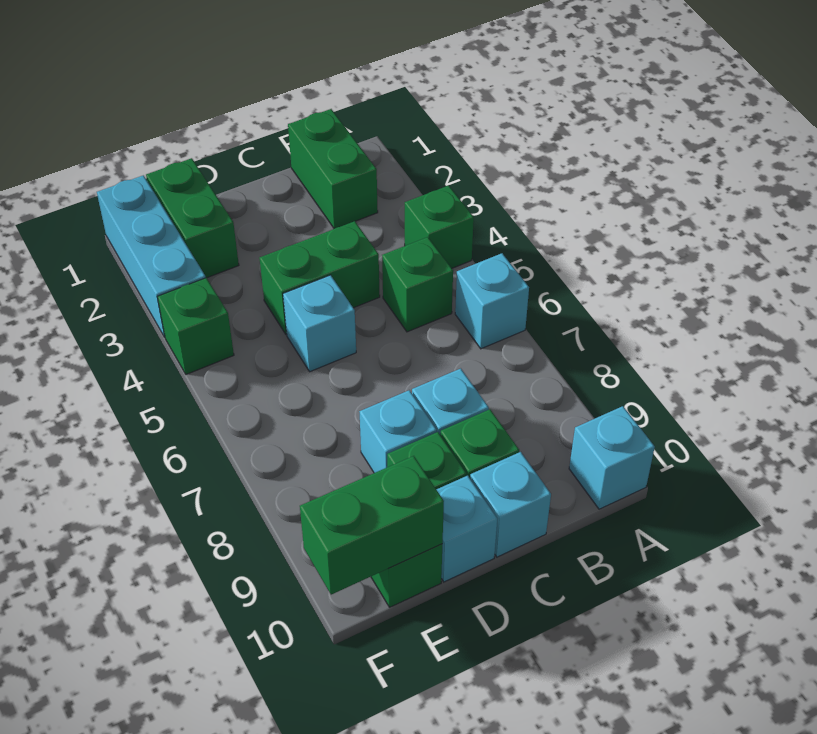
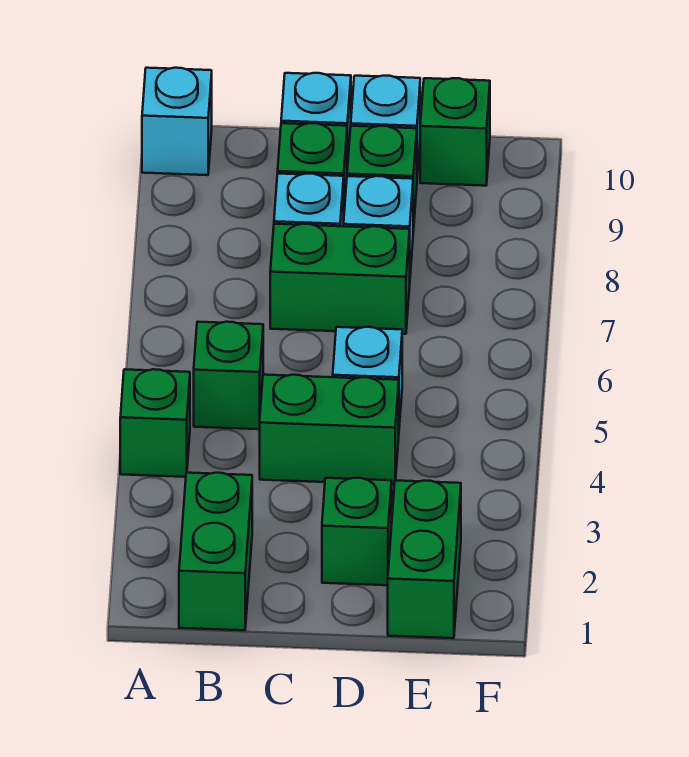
cyan brick A6 level 1 -> none
green brick E10:F10 level 2 -> green brick C7:D7 level 1
cyan brick F1:F3 level 1 -> none
green brick F4 level 1 -> green brick D2 level 1

